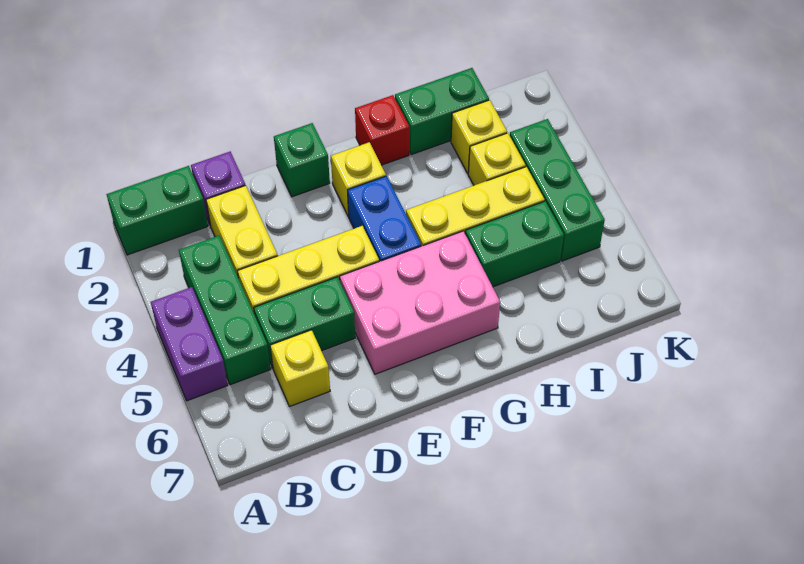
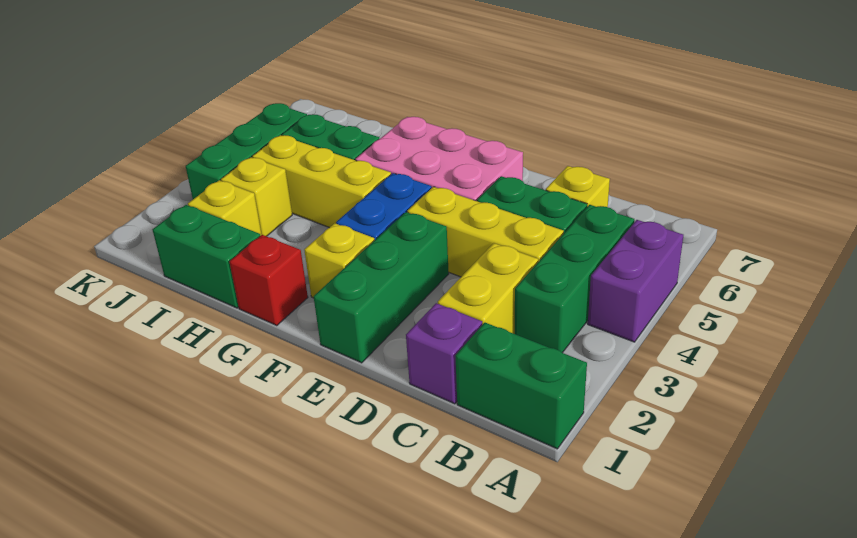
green brick E1 level 1 -> green brick E1:E3 level 1

